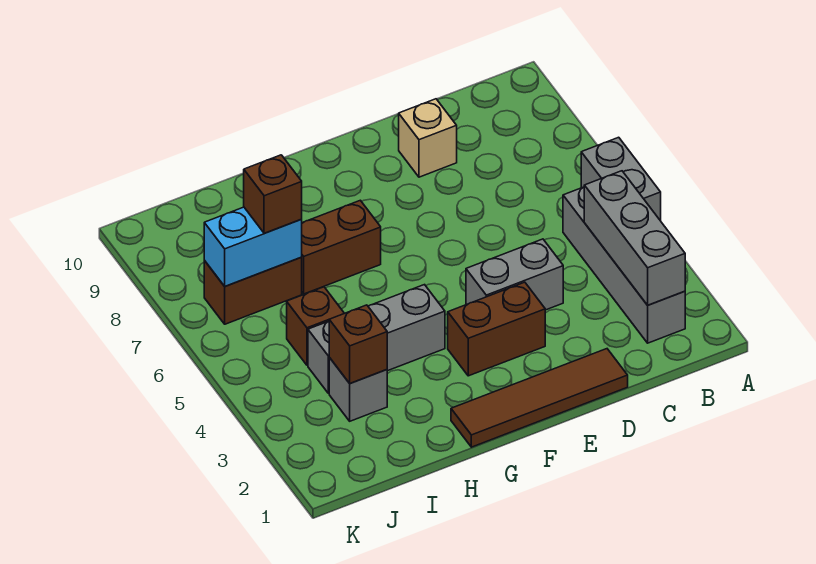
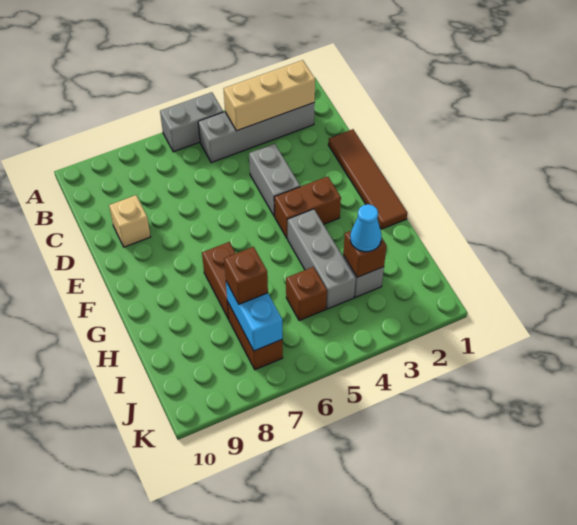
grey brick B2:B4 level 2 -> tan brick B2:B4 level 2
brown brick E3:F3 level 1 -> brown brick F3:F4 level 1
none -> cyan cone I3 level 3

